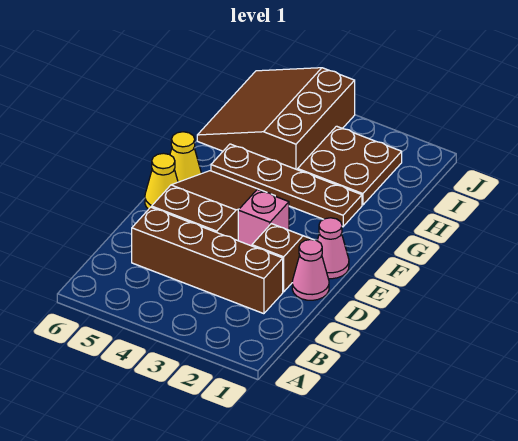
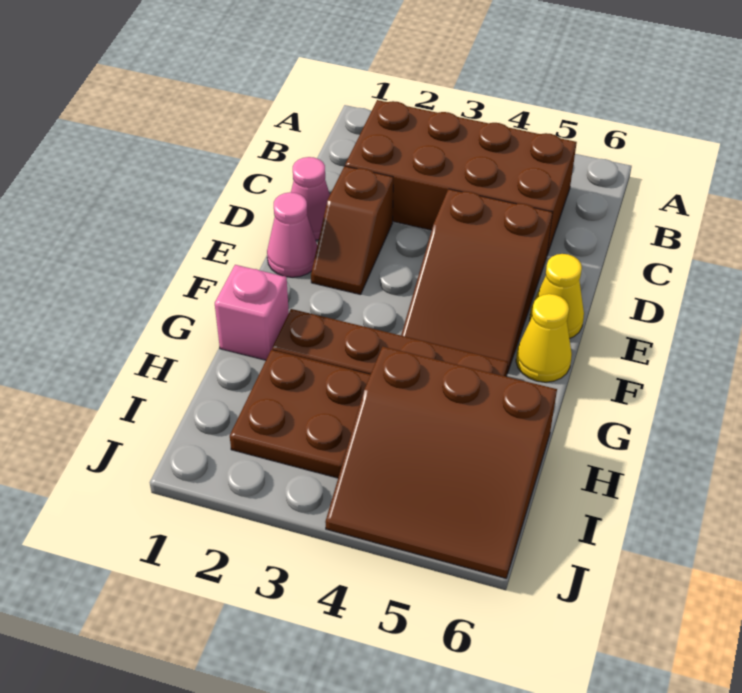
brown brick C2:C5 level 1 -> brown brick B2:C5 level 1
pink brick E3 level 1 -> pink brick G1 level 1
brown slope H4:J6 level 1 top 4 -> brown slope H4:J6 level 1 top H

